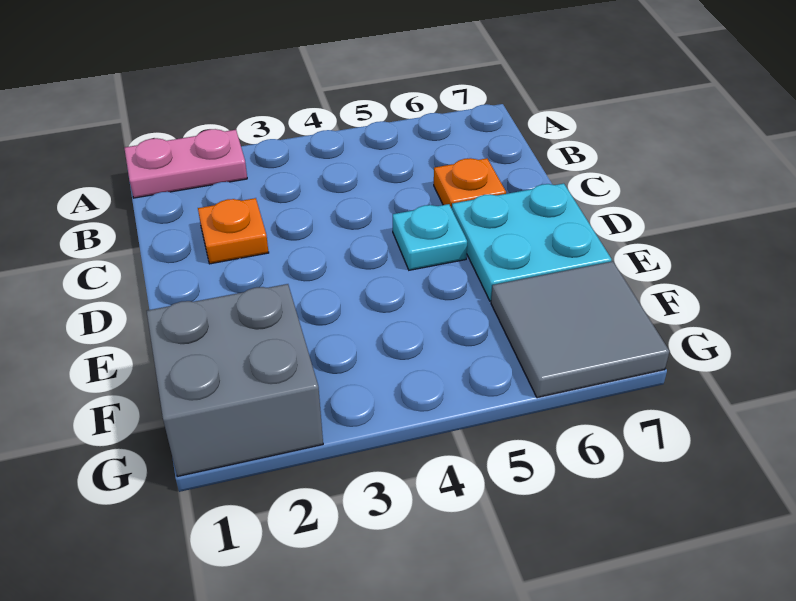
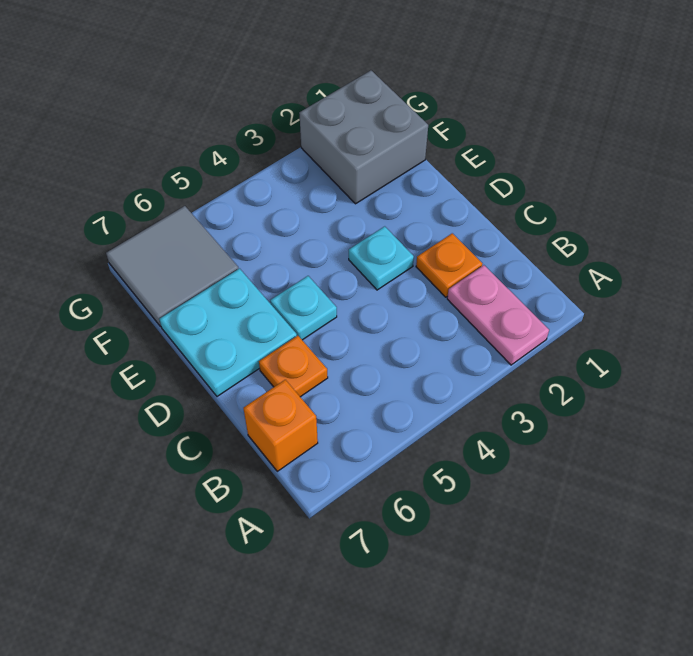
pink plate A1:A2 level 1 -> pink plate A2:B2 level 1
none -> orange brick B7 level 1
none -> cyan plate D3 level 1

